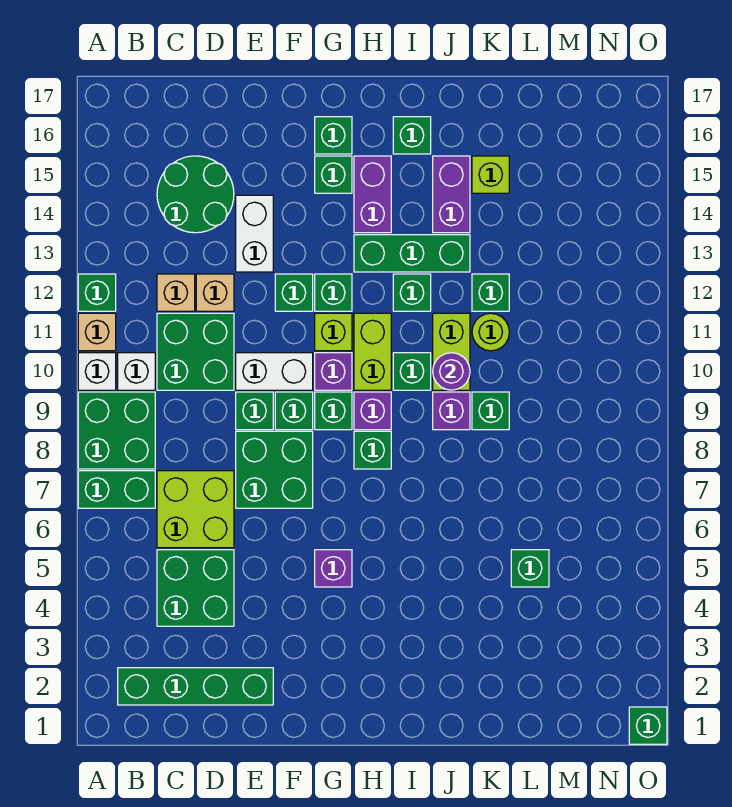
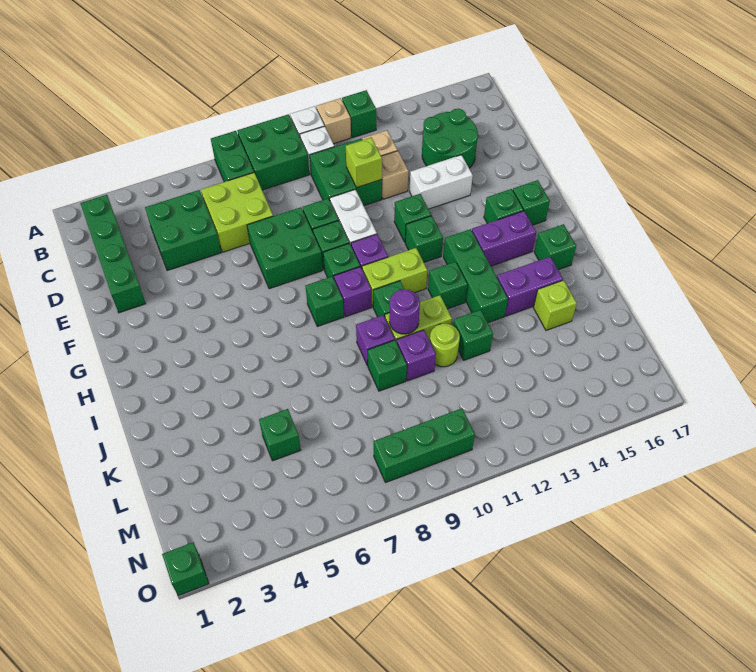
purple brick G5 level 1 -> purple brick K10 level 1
lime brick G11 level 1 -> lime brick D11 level 2
none -> green brick N8:N10 level 1

